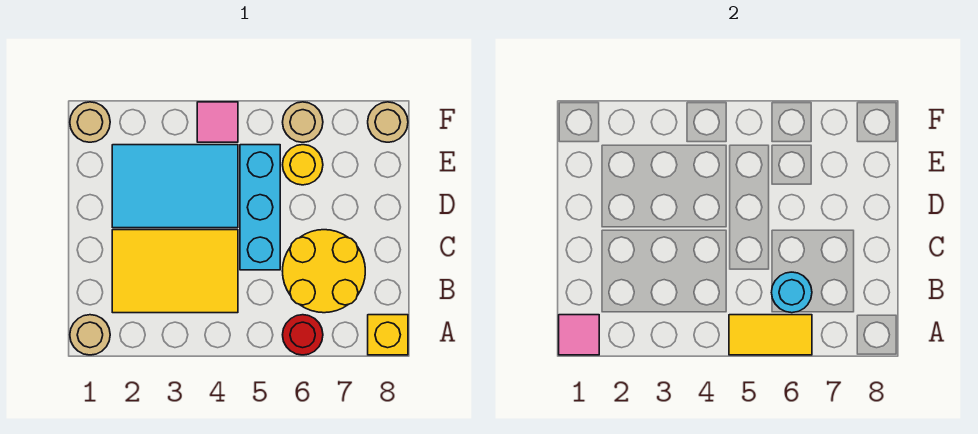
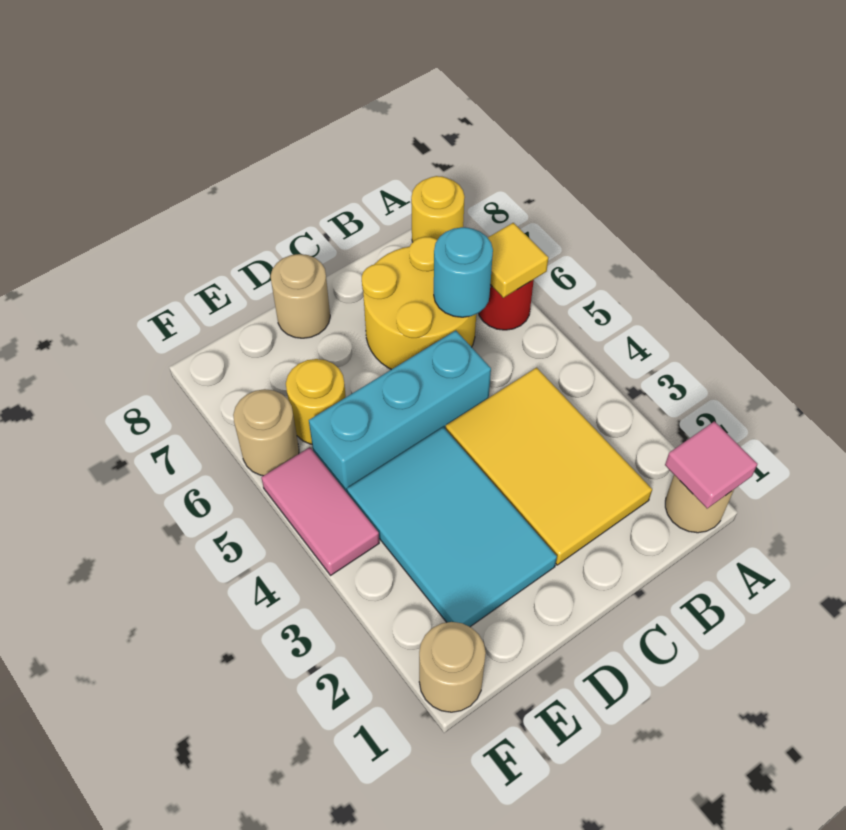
yellow tile A5:A6 level 2 -> yellow tile A6 level 2
yellow brick A8 level 1 -> yellow round brick A8 level 1
pink tile F4 level 1 -> pink tile F4:F5 level 1
tan round brick F8 level 1 -> tan round brick D8 level 1

